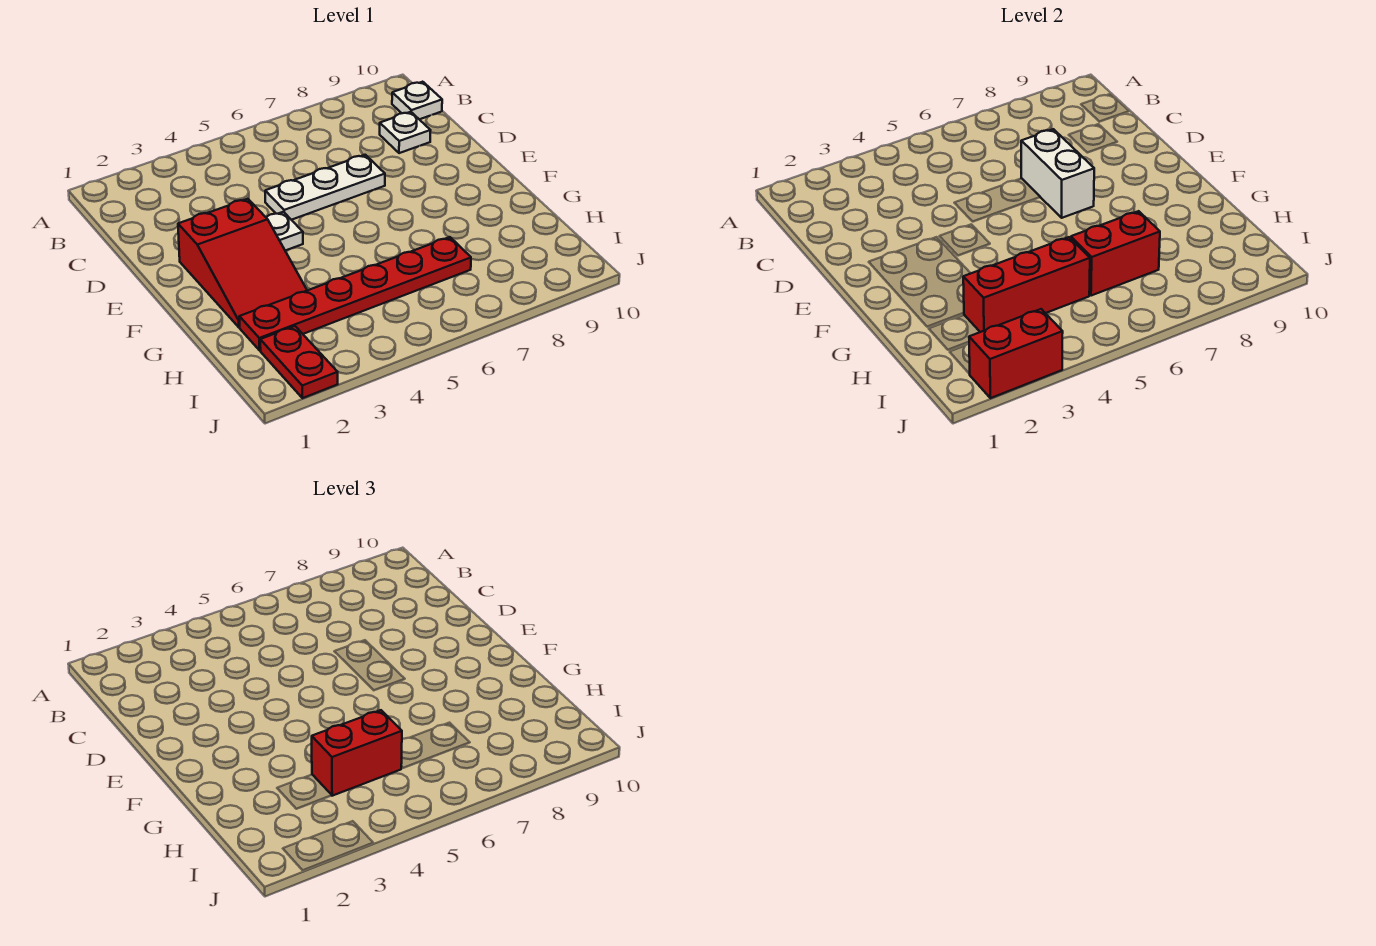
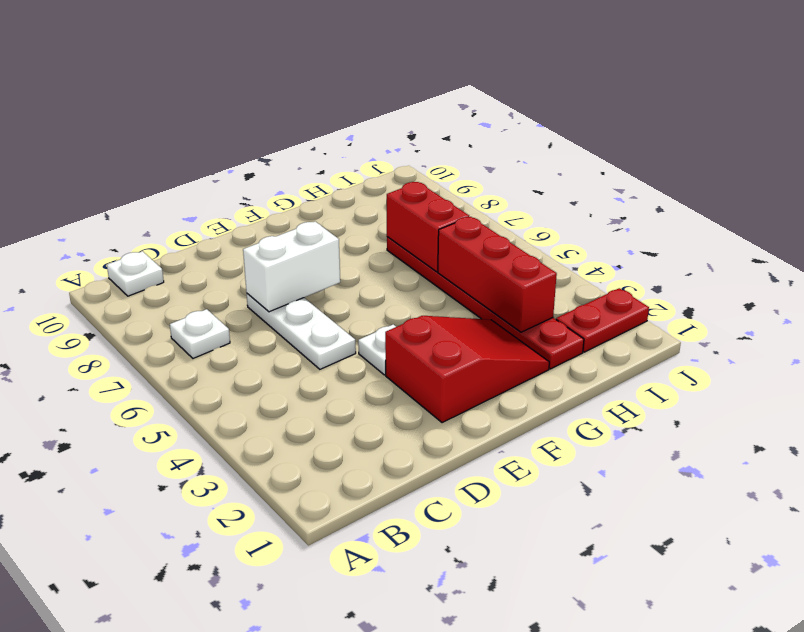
white plate C9 level 1 -> white plate B7 level 1
red brick H4:H5 level 3 -> none
red brick J2:J3 level 2 -> none

